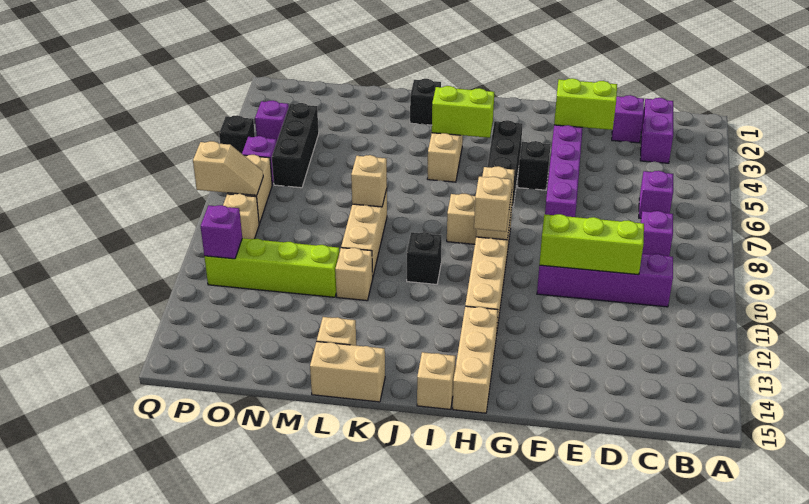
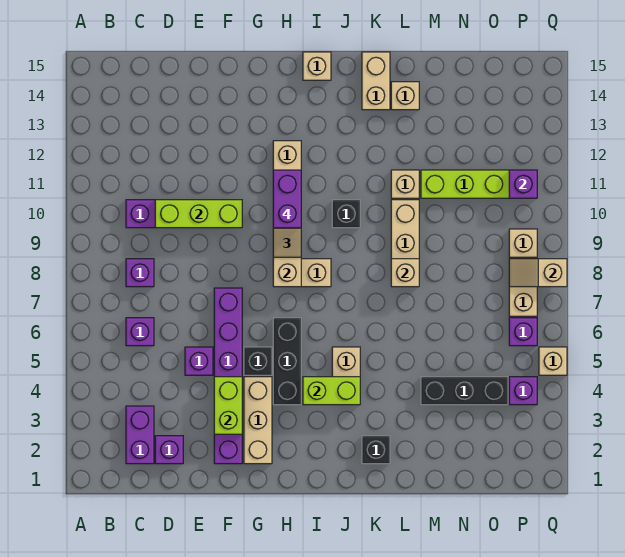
lime brick E3:F3 level 2 -> lime brick F3:F4 level 2
none -> purple brick E5 level 1
none -> purple brick H10:H11 level 4
tan brick H13:H15 level 1 -> tan brick G2:G4 level 1
tan brick K15:L15 level 1 -> tan brick K14:K15 level 1
black brick O4:O6 level 1 -> black brick M4:O4 level 1
black brick Q5 level 1 -> tan brick Q5 level 1

